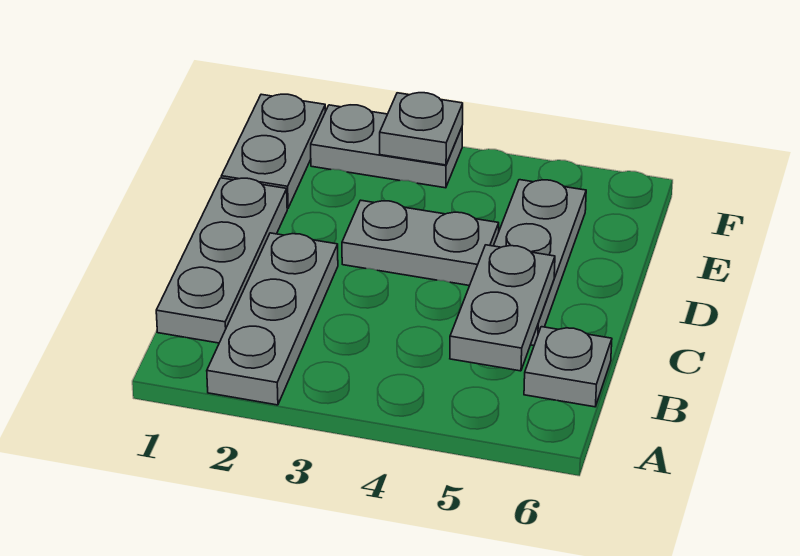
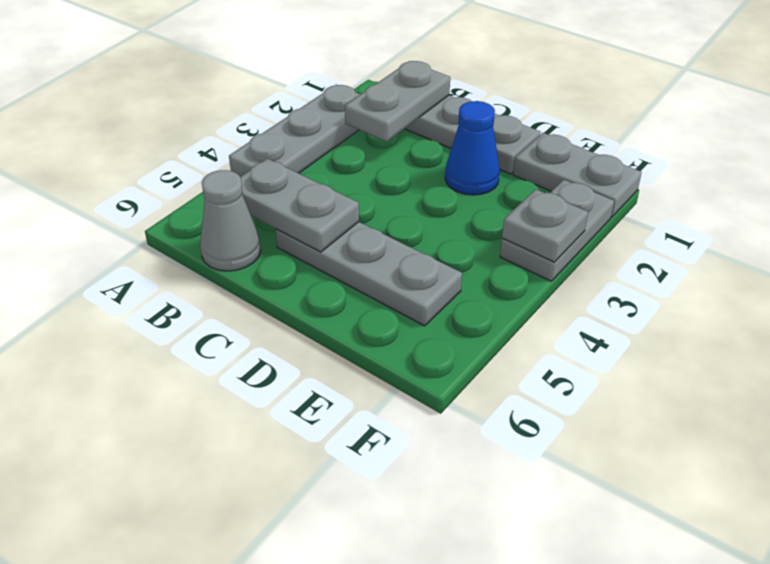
grey plate A2:C2 level 1 -> grey plate A2:A4 level 1
grey plate B6 level 1 -> grey cone B6 level 1
none -> blue cone D2 level 1
grey plate D3:D4 level 1 -> grey plate B1:B2 level 2

